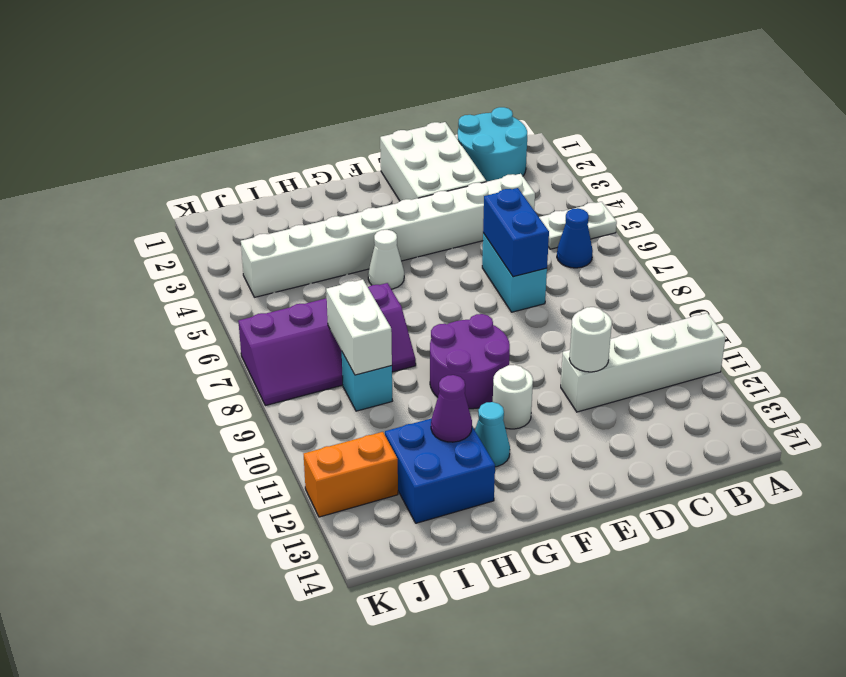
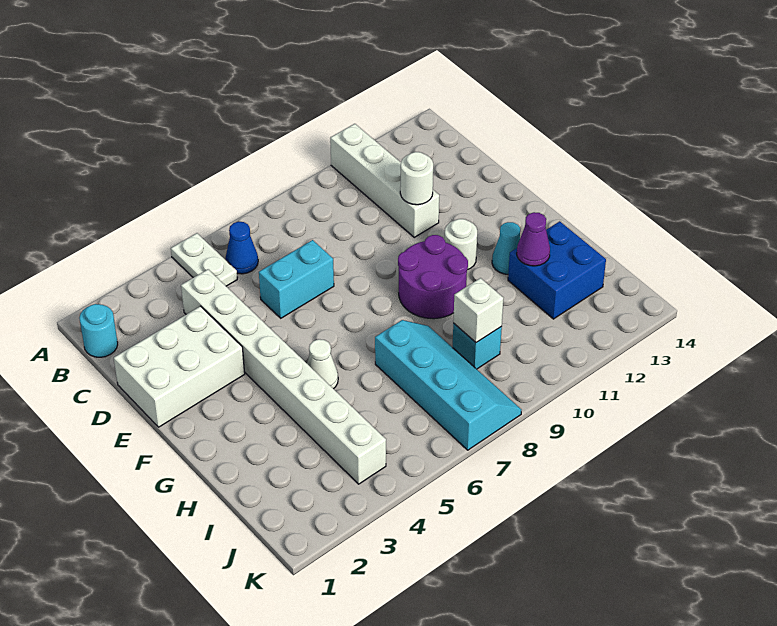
cyan round brick B1:C2 level 1 -> cyan round brick B1 level 1
blue brick D6:D7 level 2 -> none
purple slope H7:K8 level 1 top 7 -> cyan slope H7:K8 level 1 top 7
white brick I8:I9 level 2 -> white brick I9 level 2
orange brick J12:K12 level 1 -> none

